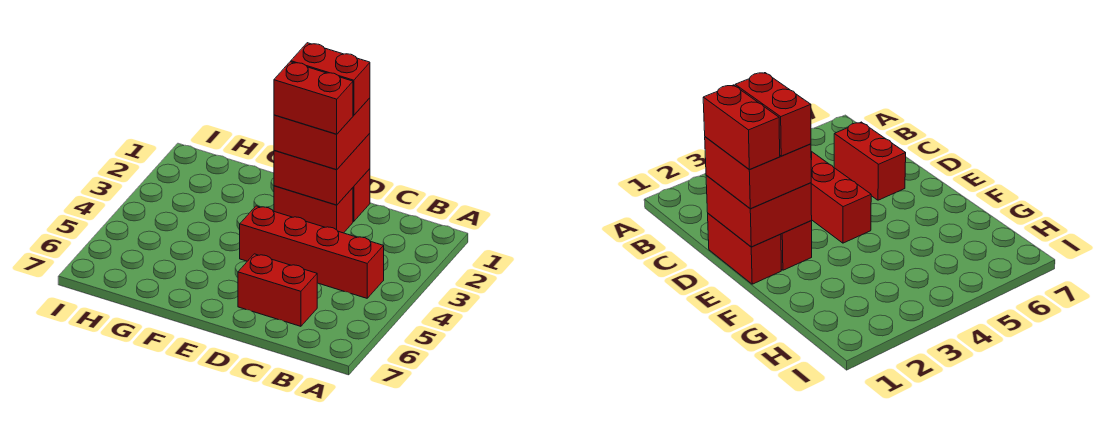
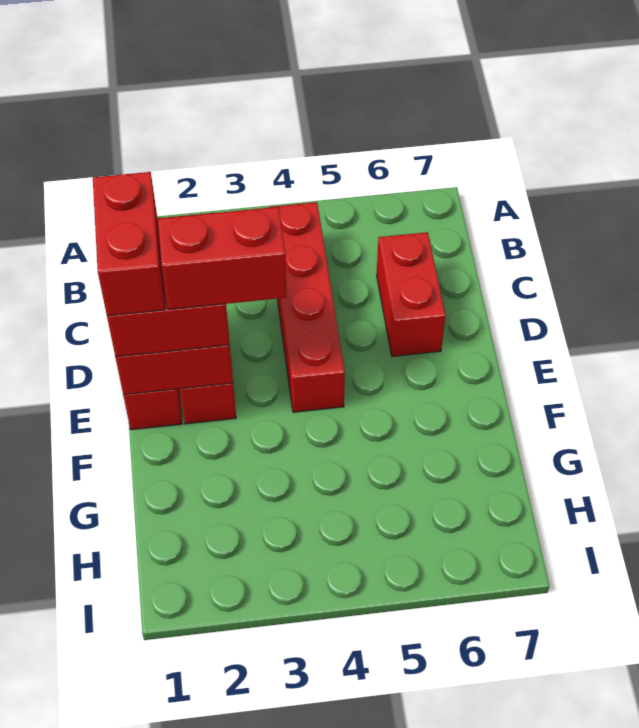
red brick D2:E2 level 4 -> red brick E2:E3 level 4

